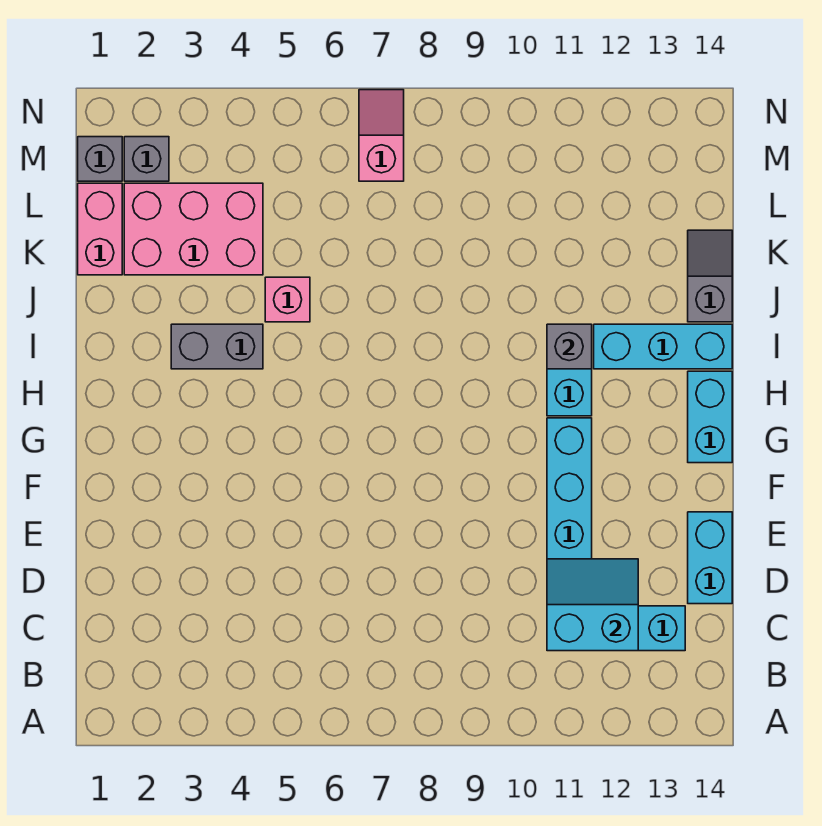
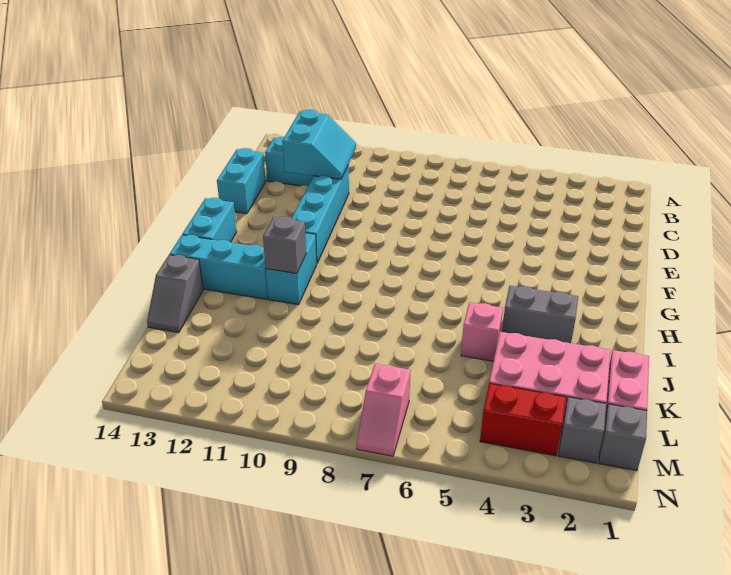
cyan slope C11:D12 level 2 top C -> cyan slope C11:D12 level 2 top 12
none -> red brick M3:M4 level 1

